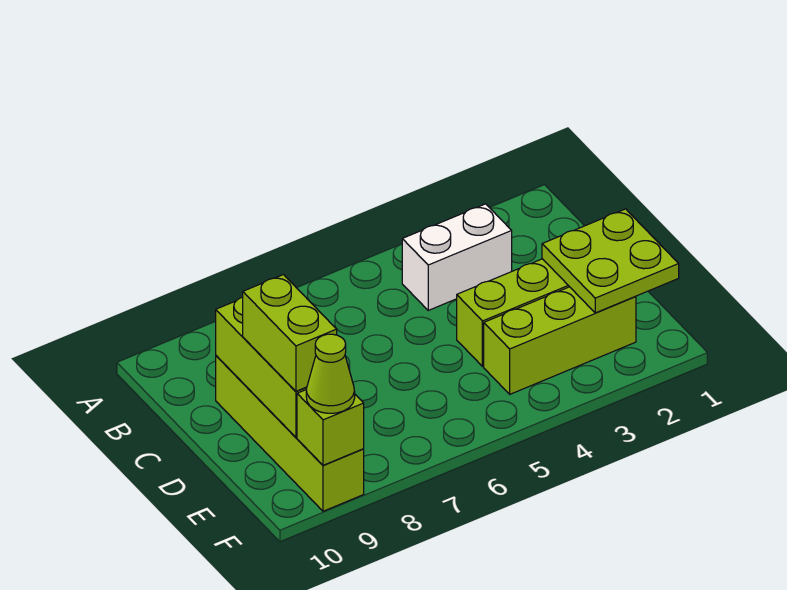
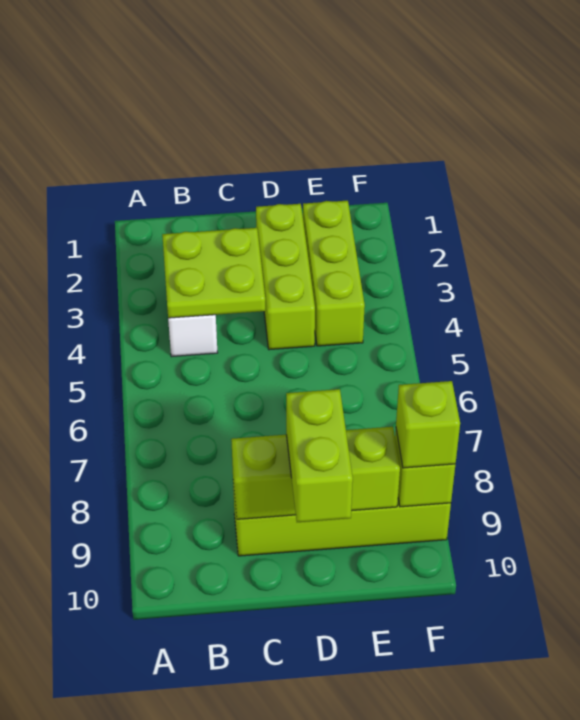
lime plate D1:E2 level 2 -> lime plate B3:C4 level 2
lime brick D9:E9 level 3 -> lime brick D9:D10 level 3
lime cone F9 level 3 -> lime brick F9 level 3

